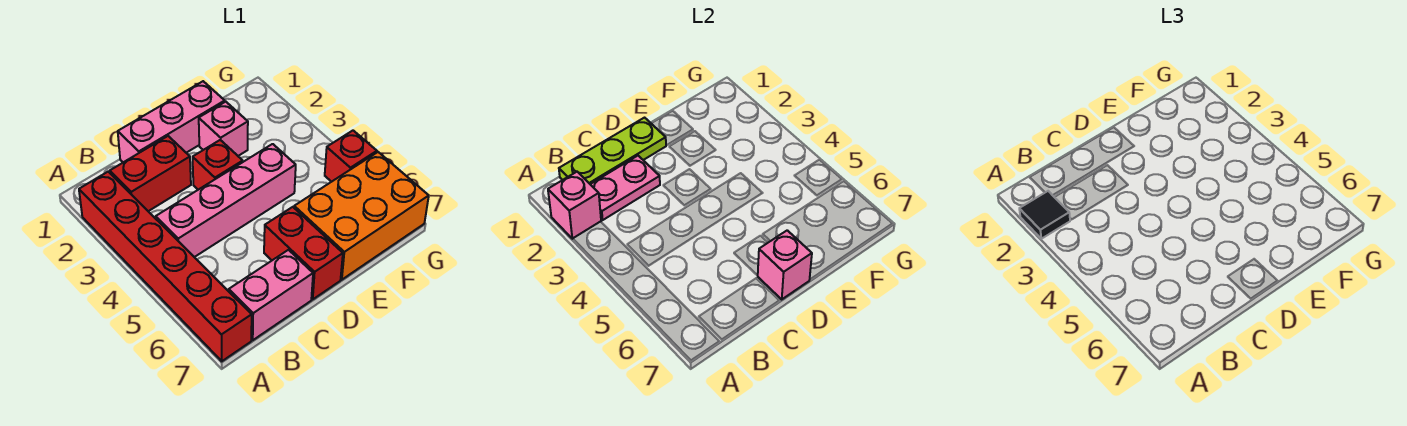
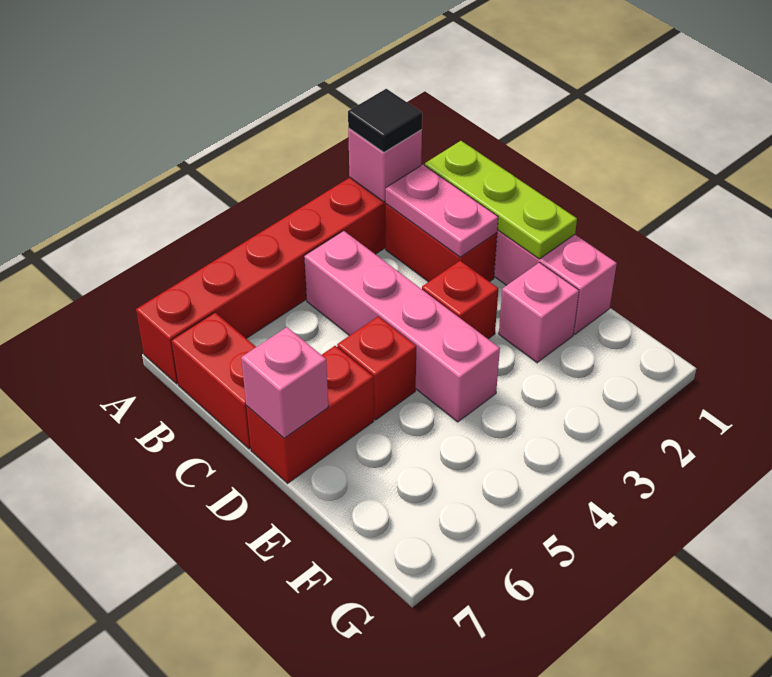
pink brick B7:C7 level 1 -> red brick B7:C7 level 1
orange brick E6:G7 level 1 -> none
red brick G5 level 1 -> red brick D5 level 1

